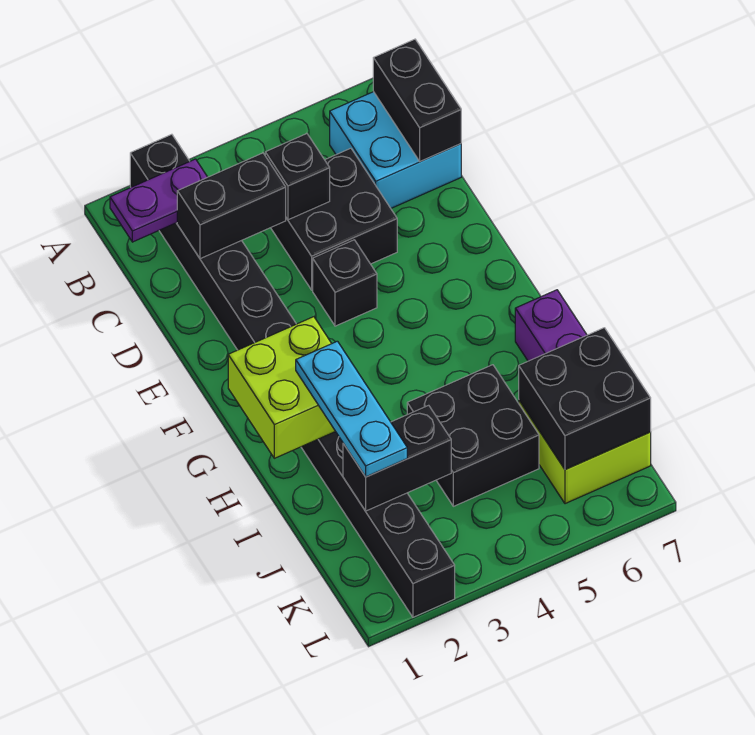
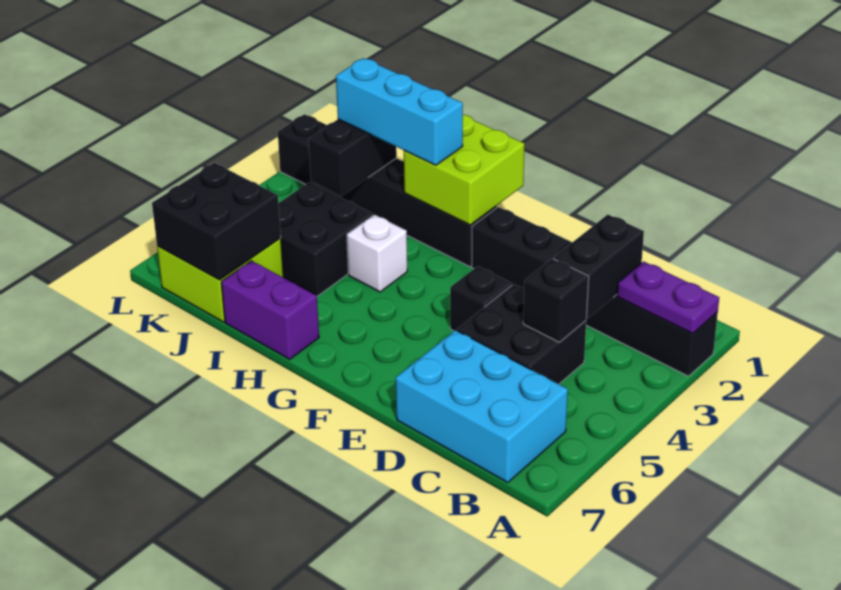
purple plate B1:B2 level 2 -> purple plate A2:B2 level 2
cyan brick B6:C7 level 1 -> cyan brick B6:D7 level 1
black brick B7:C7 level 2 -> none
cyan plate H2:J2 level 3 -> cyan brick H2:J2 level 3
none -> white brick H4 level 1

